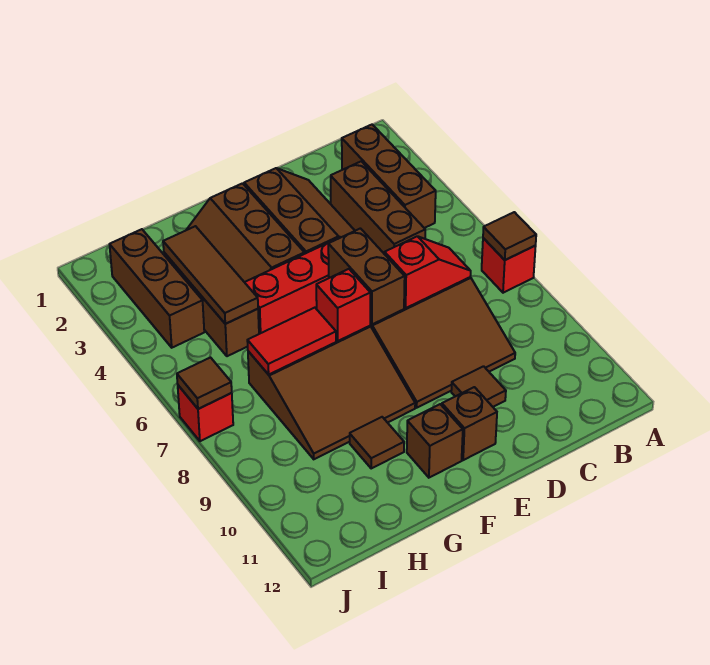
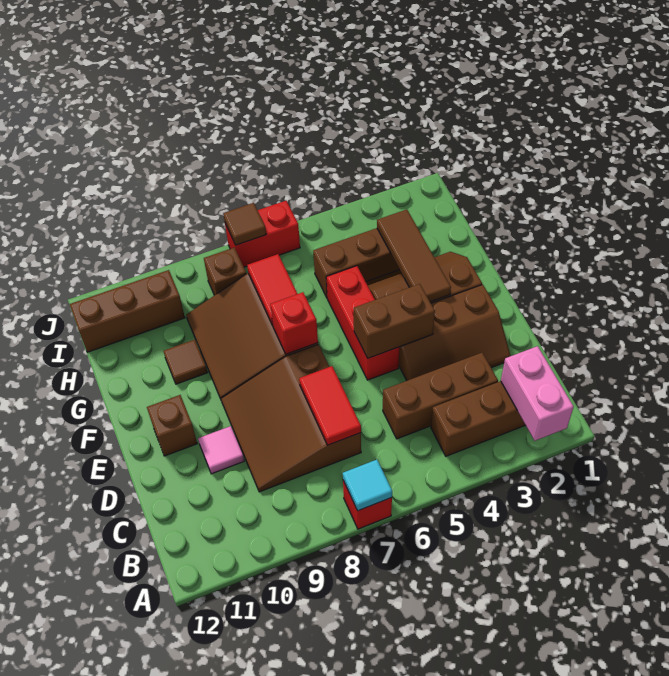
none -> pink brick A2:B2 level 2
brown tile A7 level 2 -> cyan tile A7 level 2
red slope C7:D7 level 2 top D -> red tile C7:D7 level 2
brown tile D10 level 1 -> pink tile D10 level 1
brown brick E6:E7 level 2 -> brown brick E4:E5 level 2
brown brick F11 level 1 -> brown brick I8 level 1
brown tile H3:H5 level 2 -> brown tile F3:H3 level 2
brown brick I2:I4 level 1 -> brown brick I10:I12 level 1
red brick J7 level 1 -> red brick J6:J7 level 1

